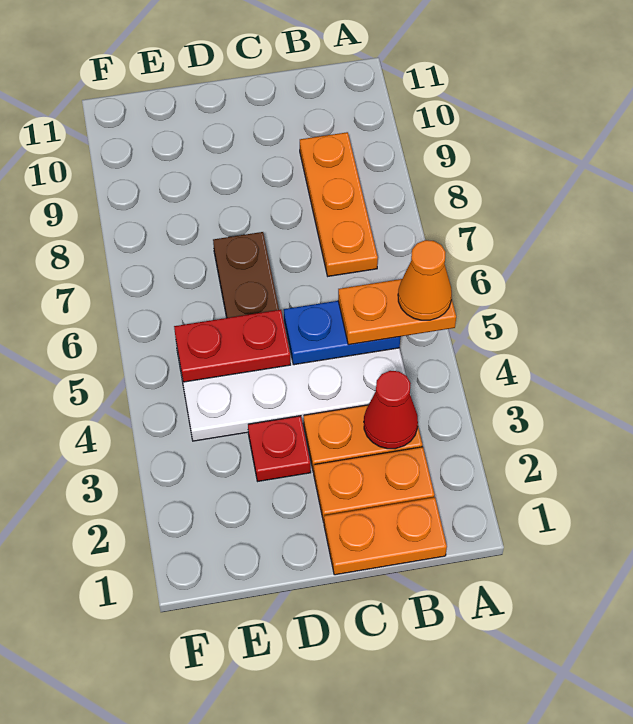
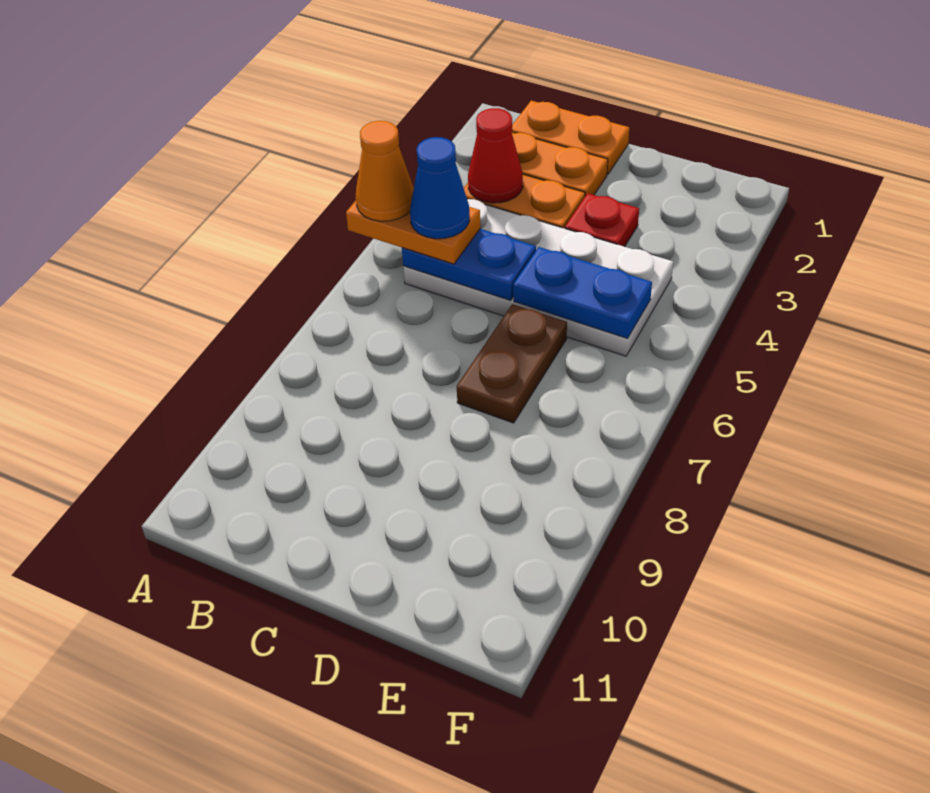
none -> blue cone B5 level 4
orange plate B7:B9 level 1 -> none
red plate D5:E5 level 2 -> blue plate D5:E5 level 2

